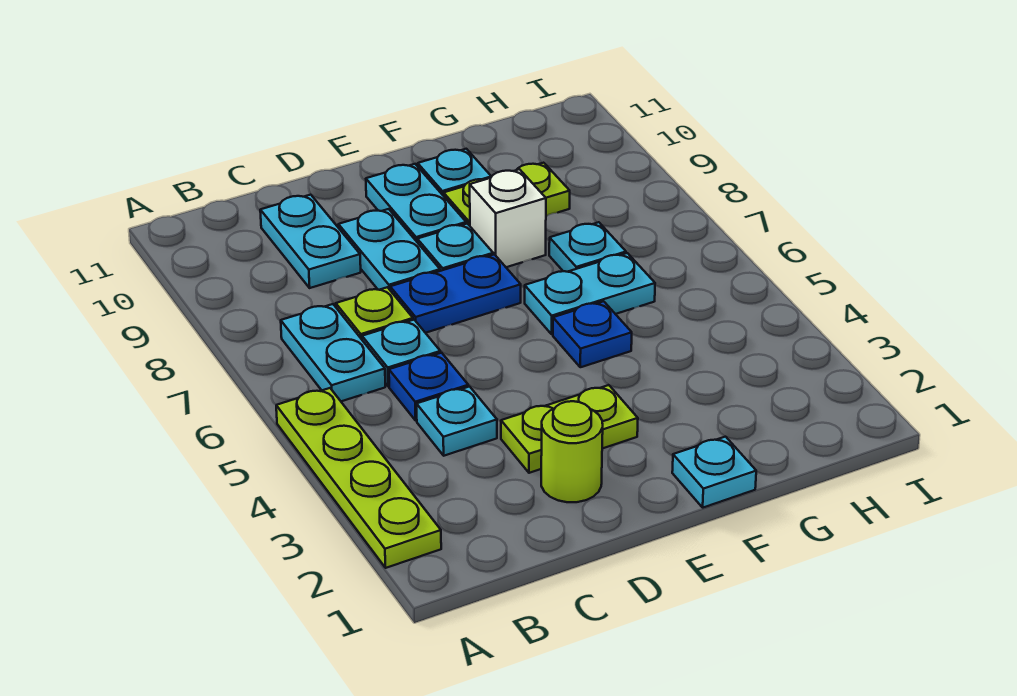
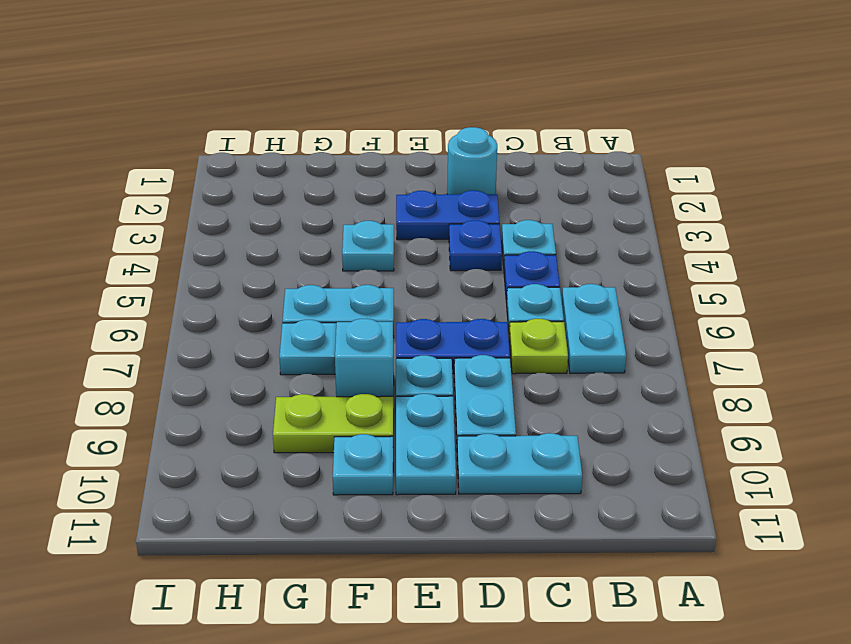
lime plate A2:A5 level 1 -> none
cyan plate C9:C10 level 1 -> cyan plate C10:D10 level 1
lime round brick D2 level 1 -> cyan round brick D2 level 1
lime plate D3:E3 level 1 -> blue plate D3:E3 level 1
cyan plate F1 level 1 -> cyan plate F4 level 1
blue plate F5 level 1 -> blue plate D4 level 1
white brick F8 level 1 -> cyan brick F8 level 1

